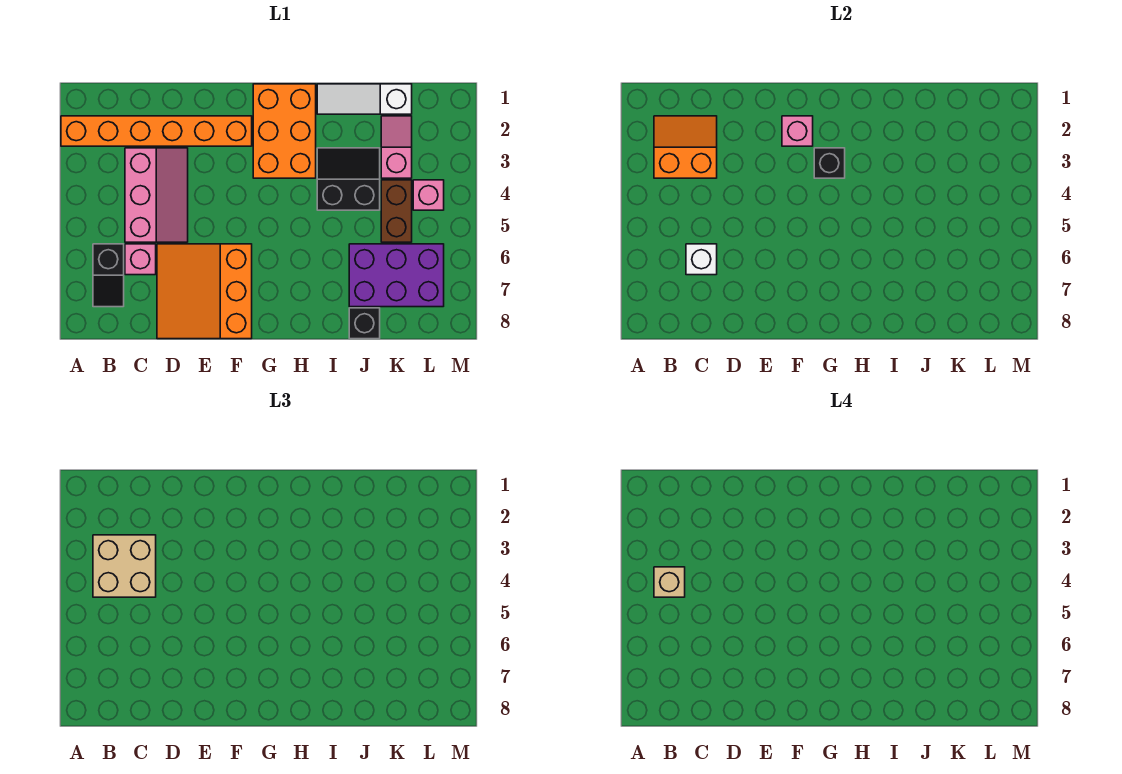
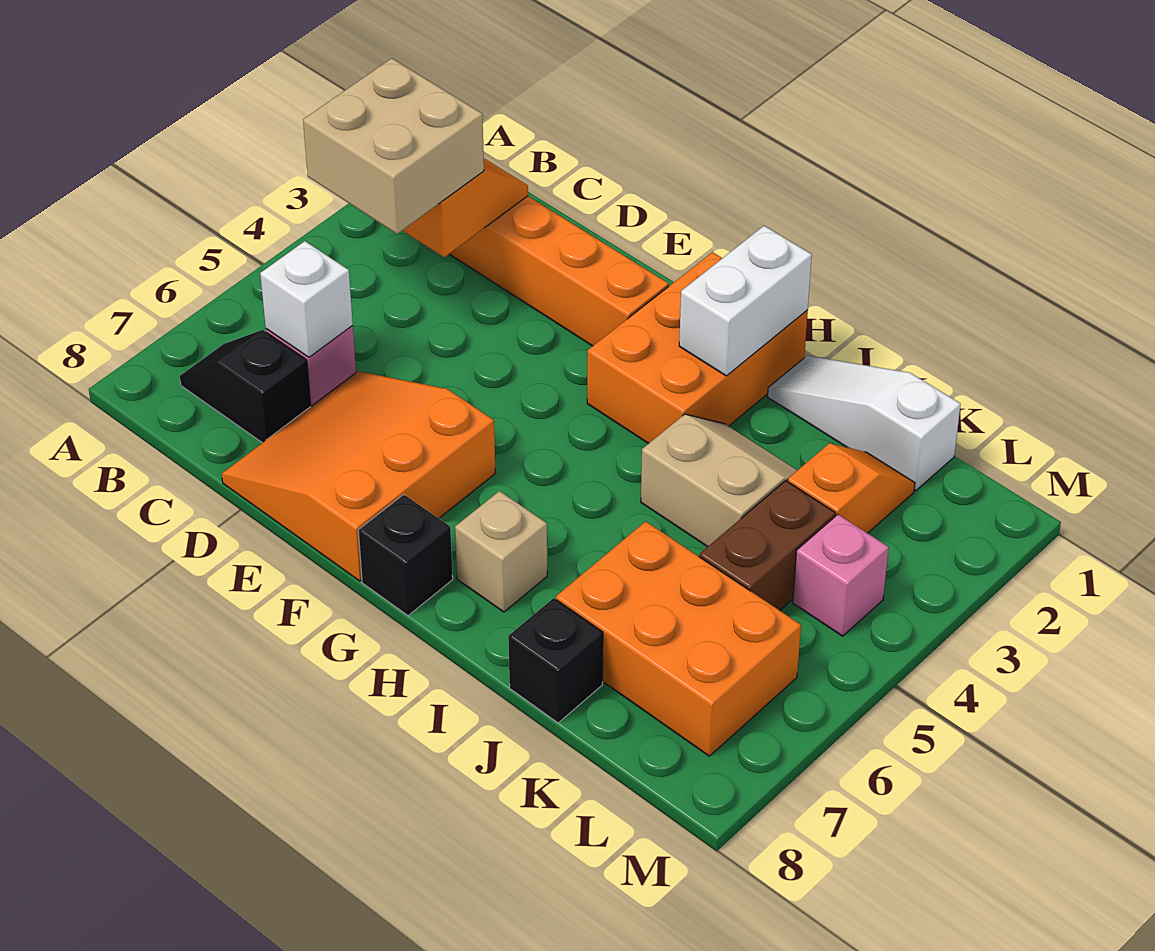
tan brick B4 level 4 -> tan brick H7 level 1
black slope B6:B7 level 1 top 6 -> black slope B7:C7 level 1 top C
pink slope C3:D5 level 1 top C -> none
pink brick F2 level 2 -> none
black brick G3 level 2 -> black brick G8 level 1
none -> white brick H1:H2 level 2
black slope I3:J4 level 1 top 4 -> tan slope I3:J4 level 1 top 4
purple brick J6:L7 level 1 -> orange brick J6:L7 level 1
pink slope K2:K3 level 1 top 3 -> orange slope K2:K3 level 1 top 3

